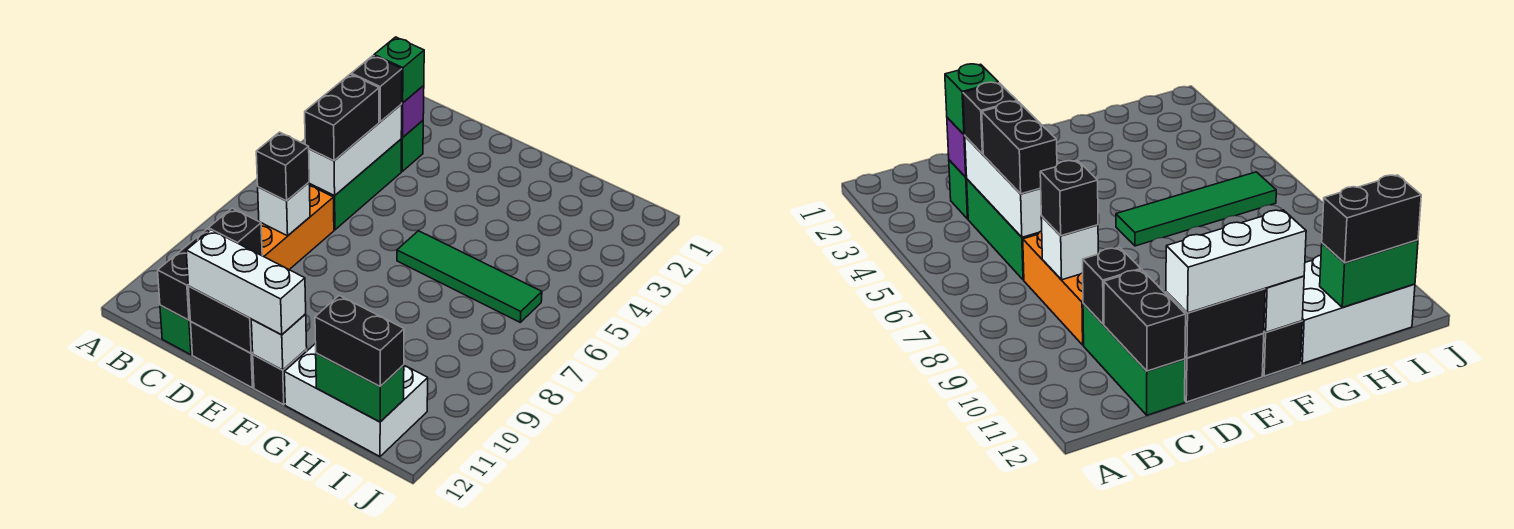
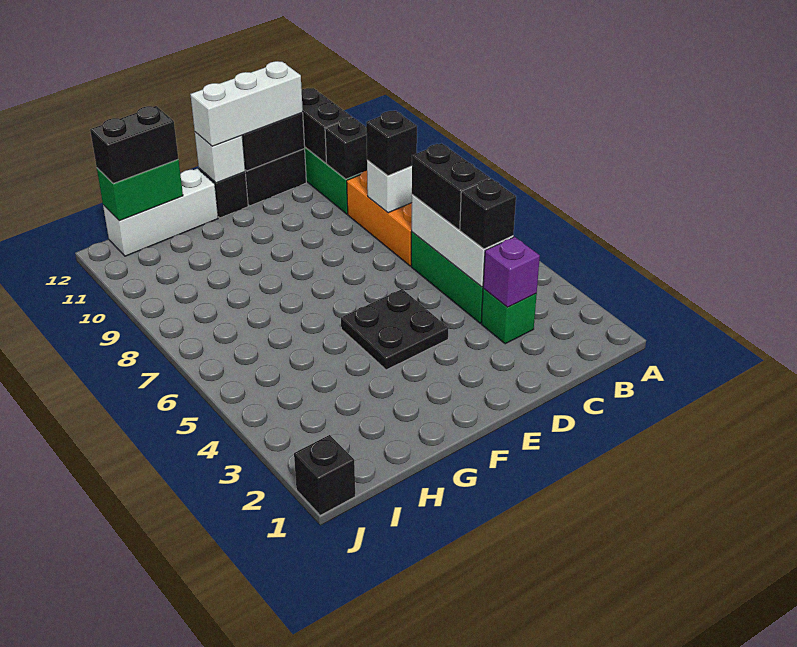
green brick C3 level 3 -> none
none -> black plate E4:F5 level 1
green tile F6:I6 level 1 -> none
white brick G11:I12 level 1 -> white brick G12:I12 level 1
none -> black brick J1 level 1

